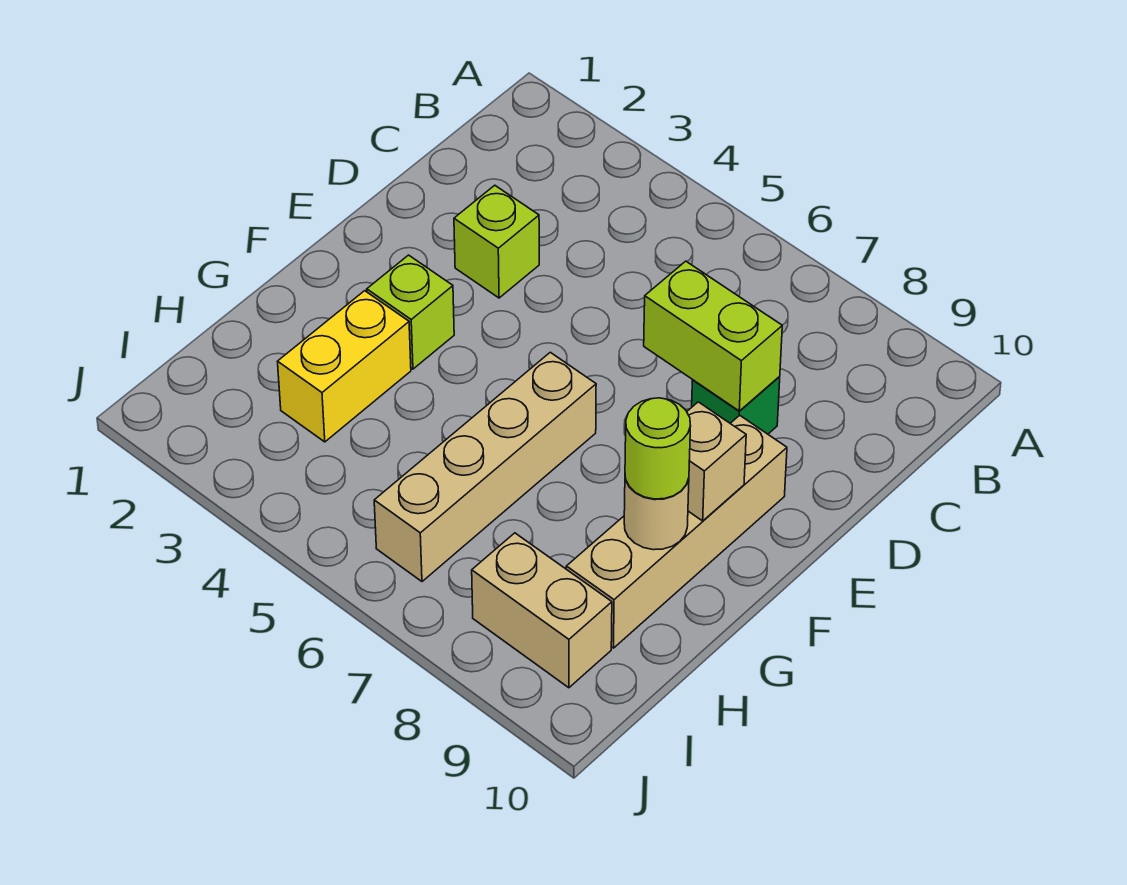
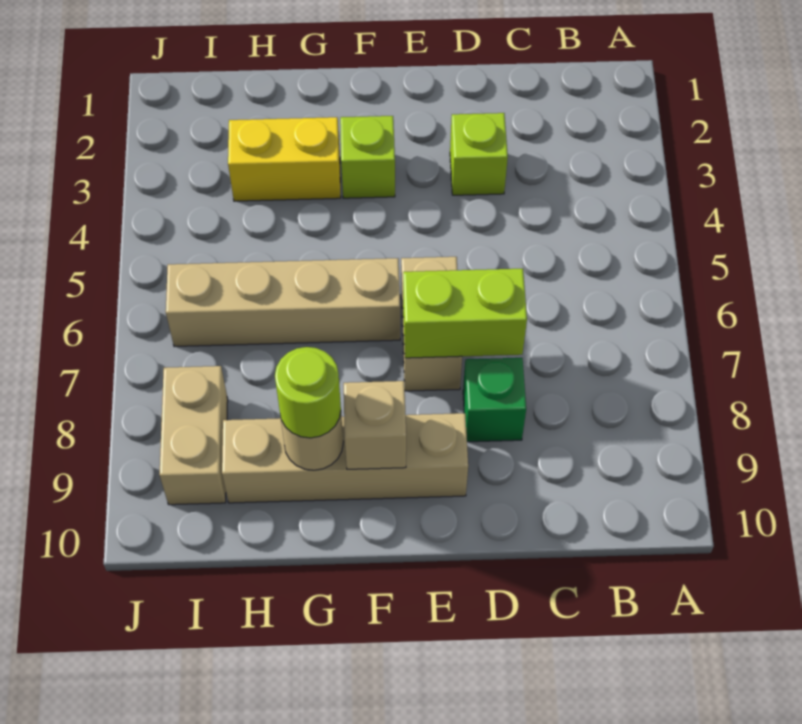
lime brick D7:D8 level 2 -> lime brick D7:E7 level 2
none -> tan brick E6:E7 level 1

